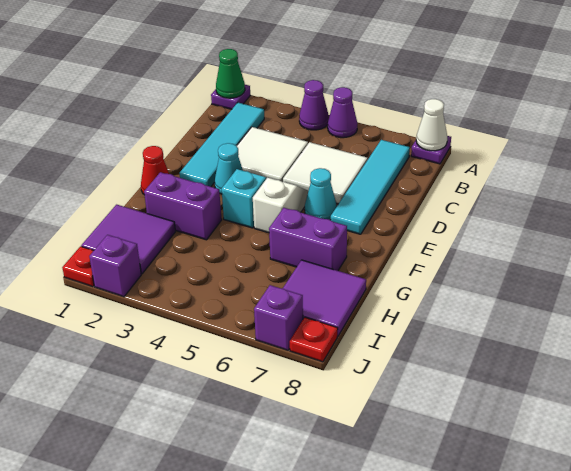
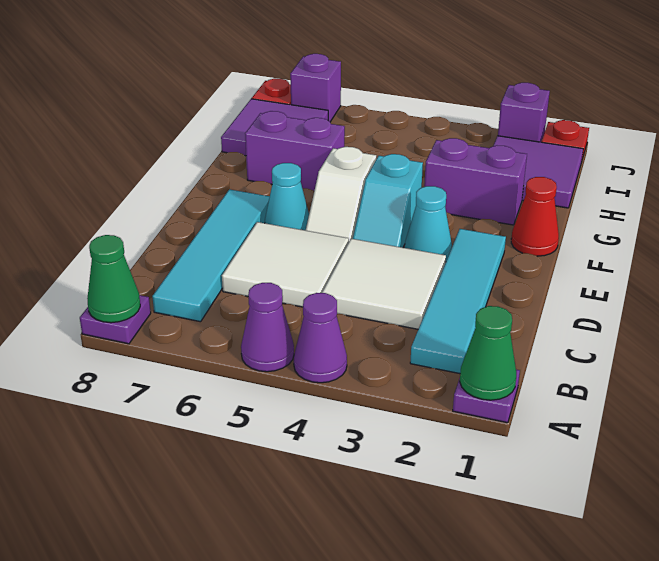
white cone A8 level 2 -> green cone A8 level 2

